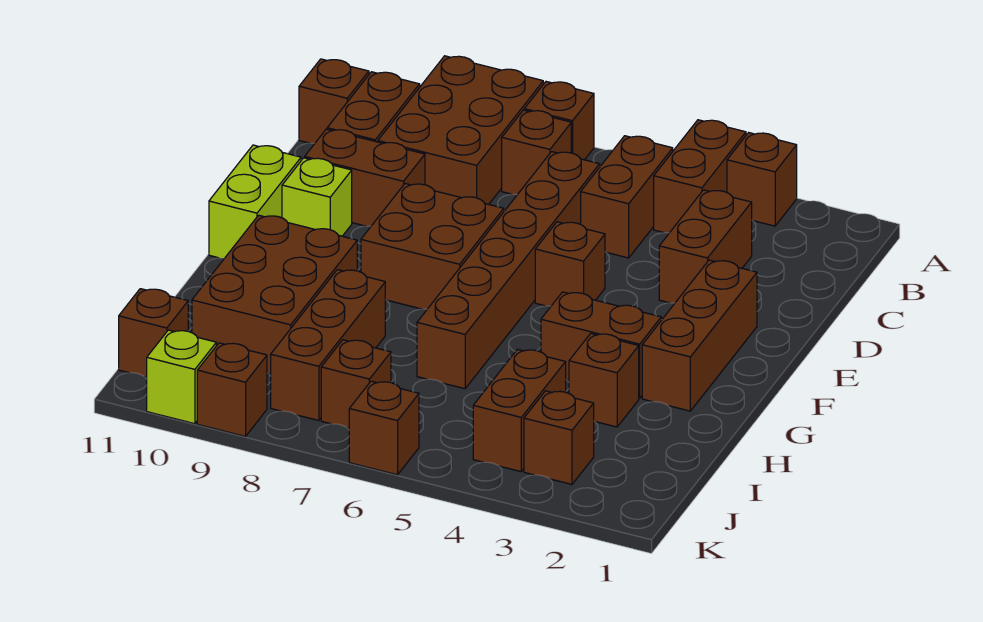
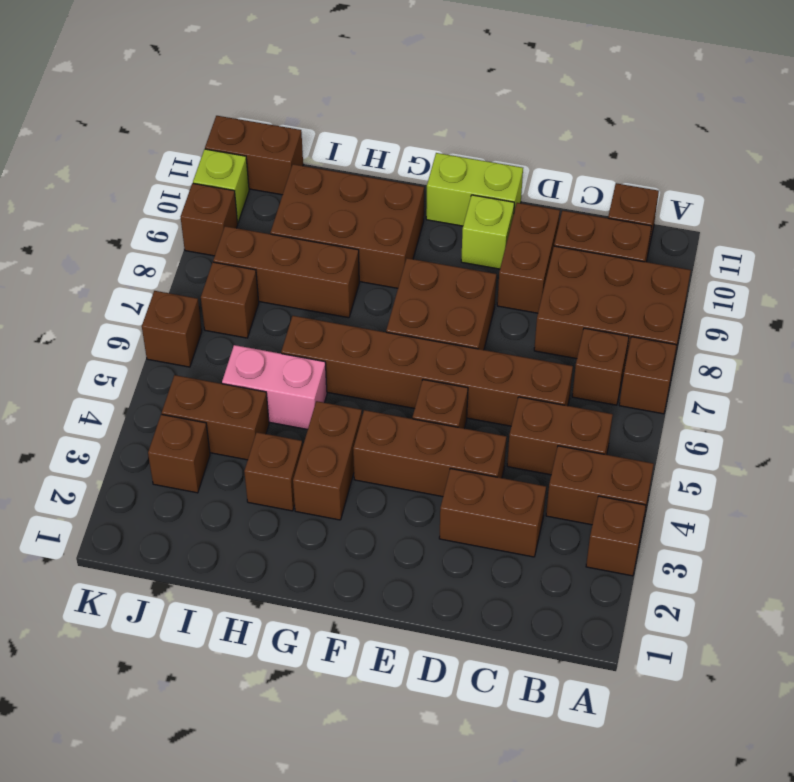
brown brick E2:G2 level 1 -> brown brick D4:F4 level 1
none -> pink brick H5:I5 level 1
brown brick J11 level 1 -> brown brick J11:K11 level 1

